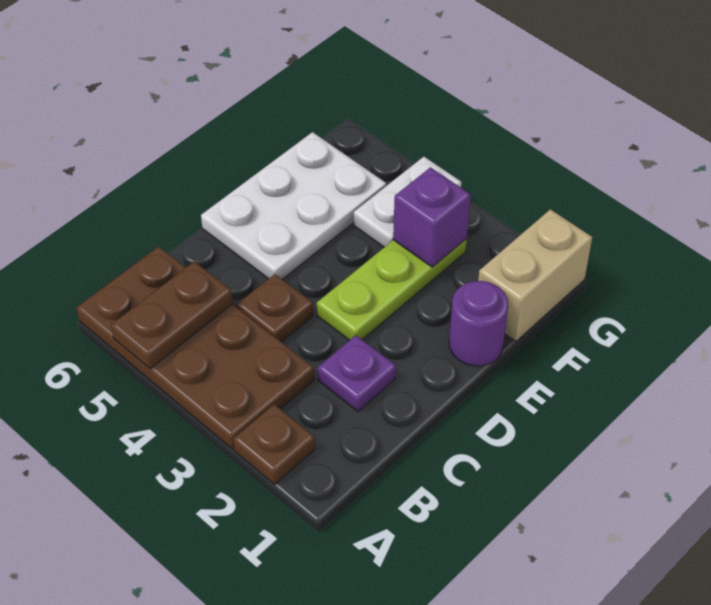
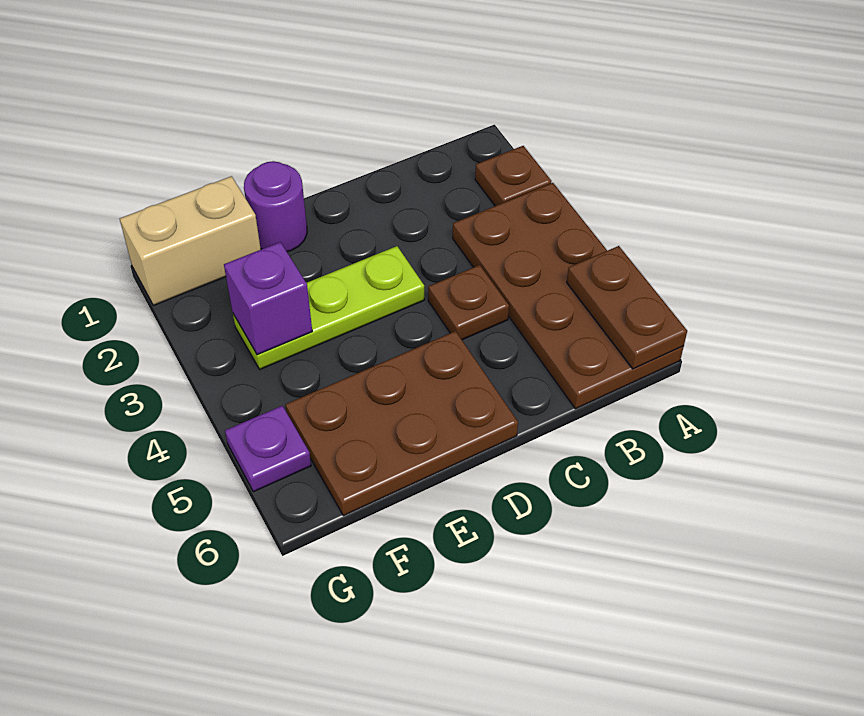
brown plate A5:B5 level 2 -> brown plate A5:A6 level 2
purple plate C2 level 1 -> purple plate G5 level 1
white plate D5:F6 level 1 -> brown plate D5:F6 level 1
white plate F4:G4 level 1 -> none

